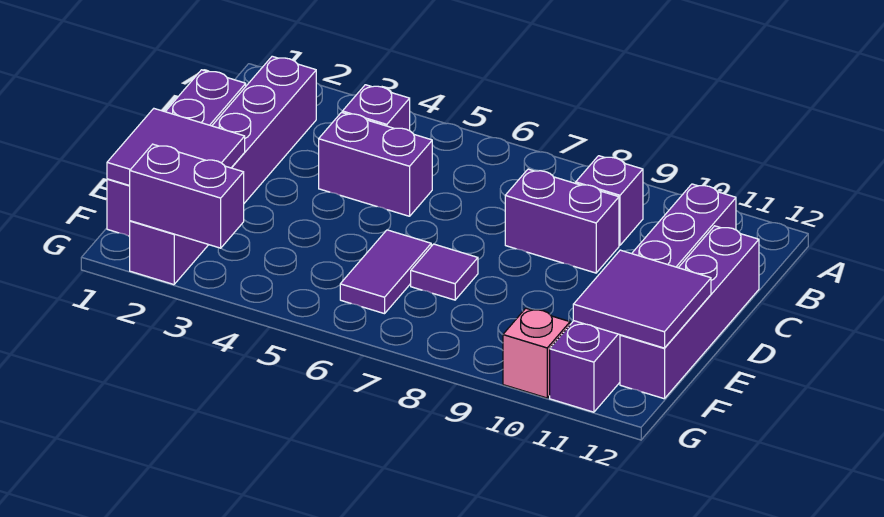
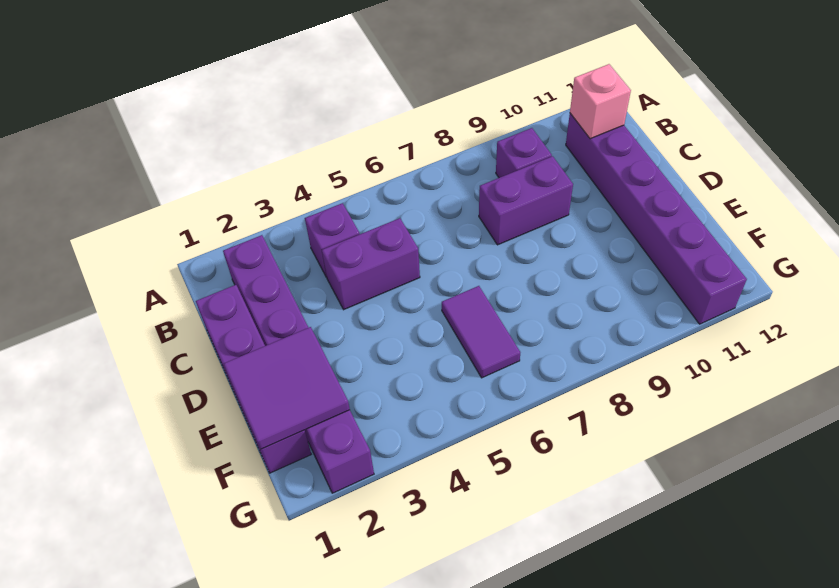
purple brick C12:F12 level 1 -> none
purple tile E7 level 1 -> none
purple tile E11:F12 level 2 -> none
purple brick G2:G3 level 2 -> none
pink brick G10 level 1 -> pink brick B11 level 2

